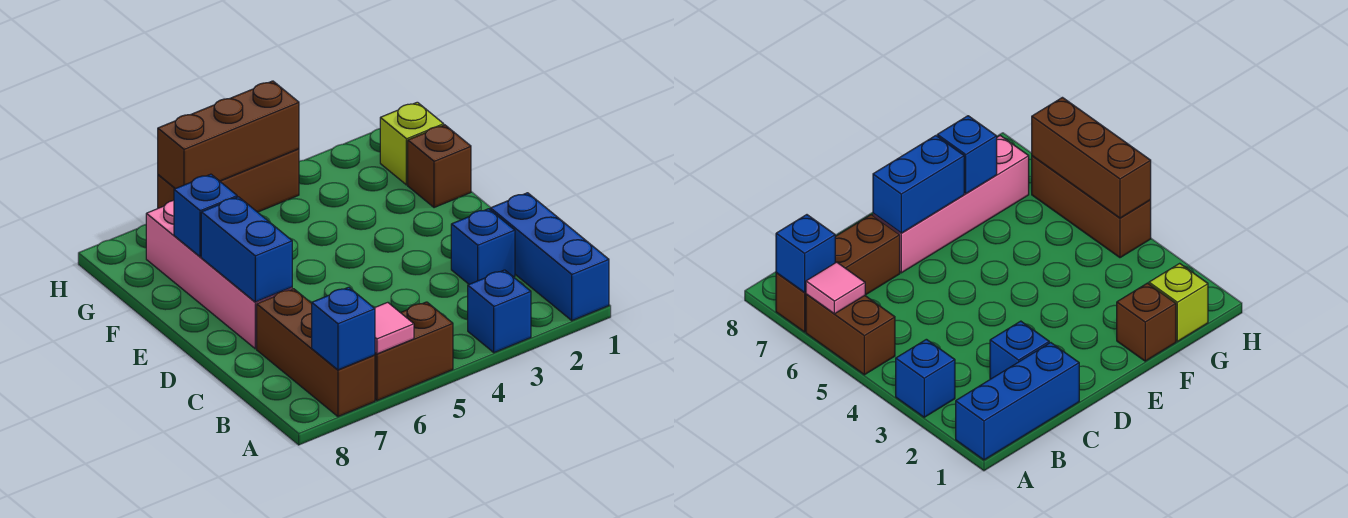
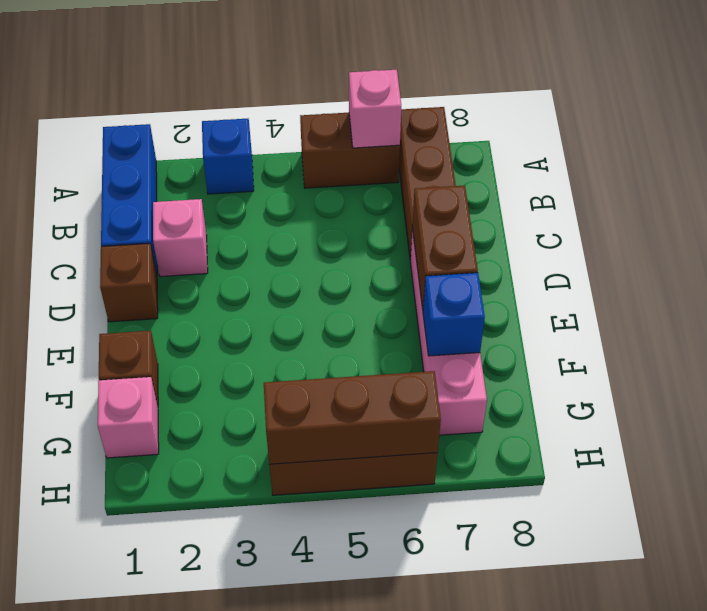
pink tile A6 level 2 -> pink brick A6 level 2
blue brick A7 level 2 -> none
blue brick C2 level 1 -> pink brick C2 level 1
none -> brown brick D1 level 1
blue brick D7:E7 level 2 -> brown brick D7:E7 level 2
lime brick G1 level 1 -> pink brick G1 level 1

